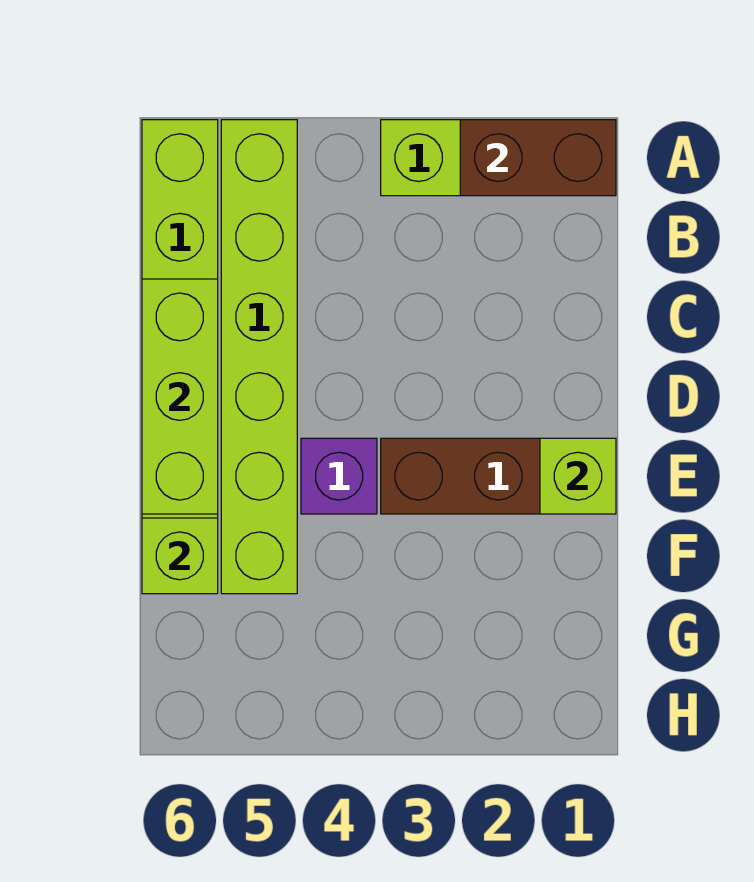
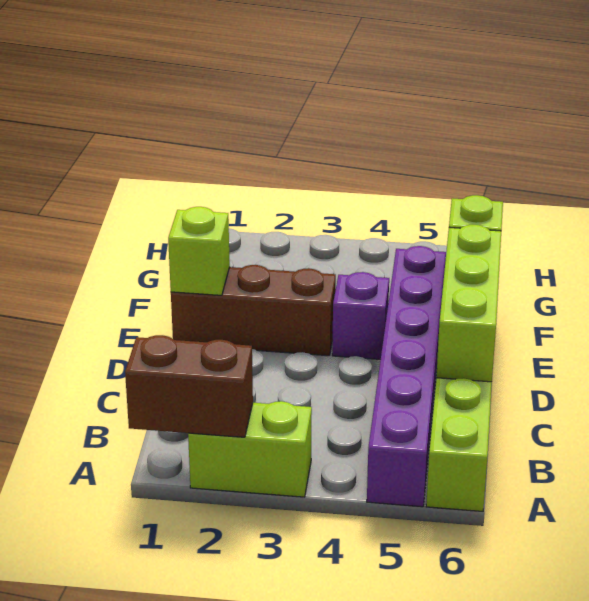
lime brick A5:F5 level 1 -> purple brick A5:F5 level 1

